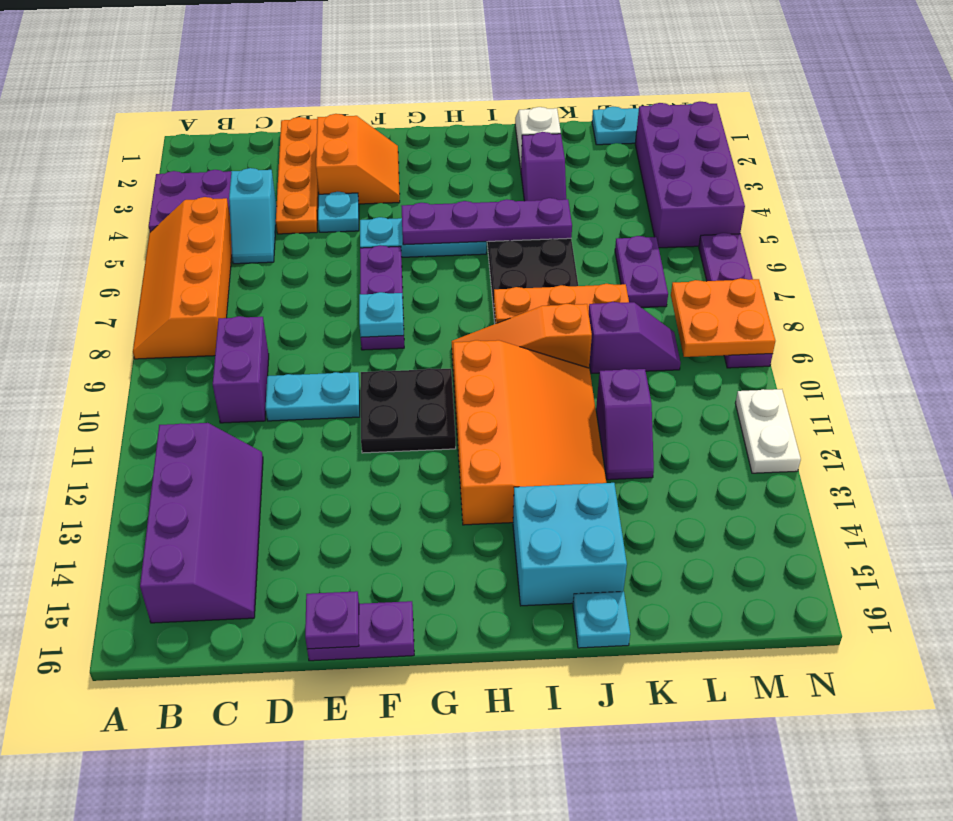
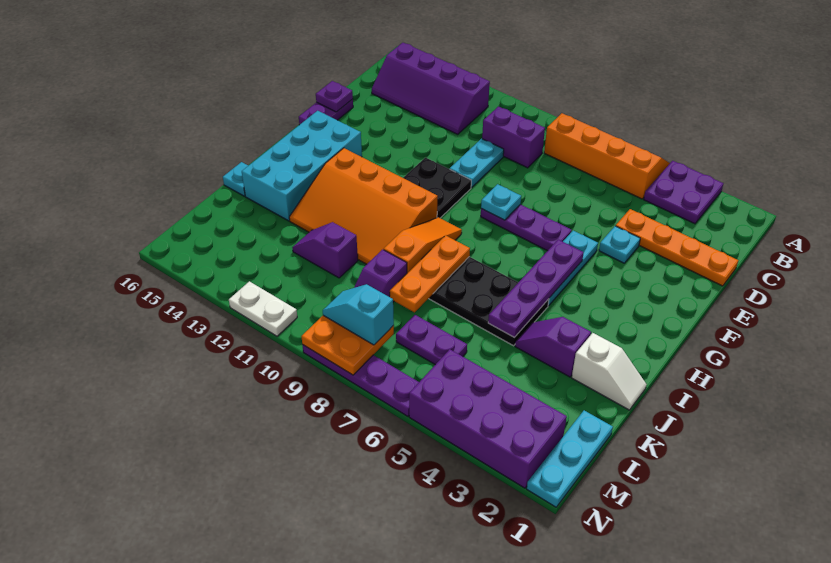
cyan slope C4:C5 level 1 top 4 -> cyan slope M8:M9 level 3 top 8
orange slope E2:F3 level 1 top E -> none
cyan brick I14:J15 level 1 -> cyan brick G14:J15 level 1

